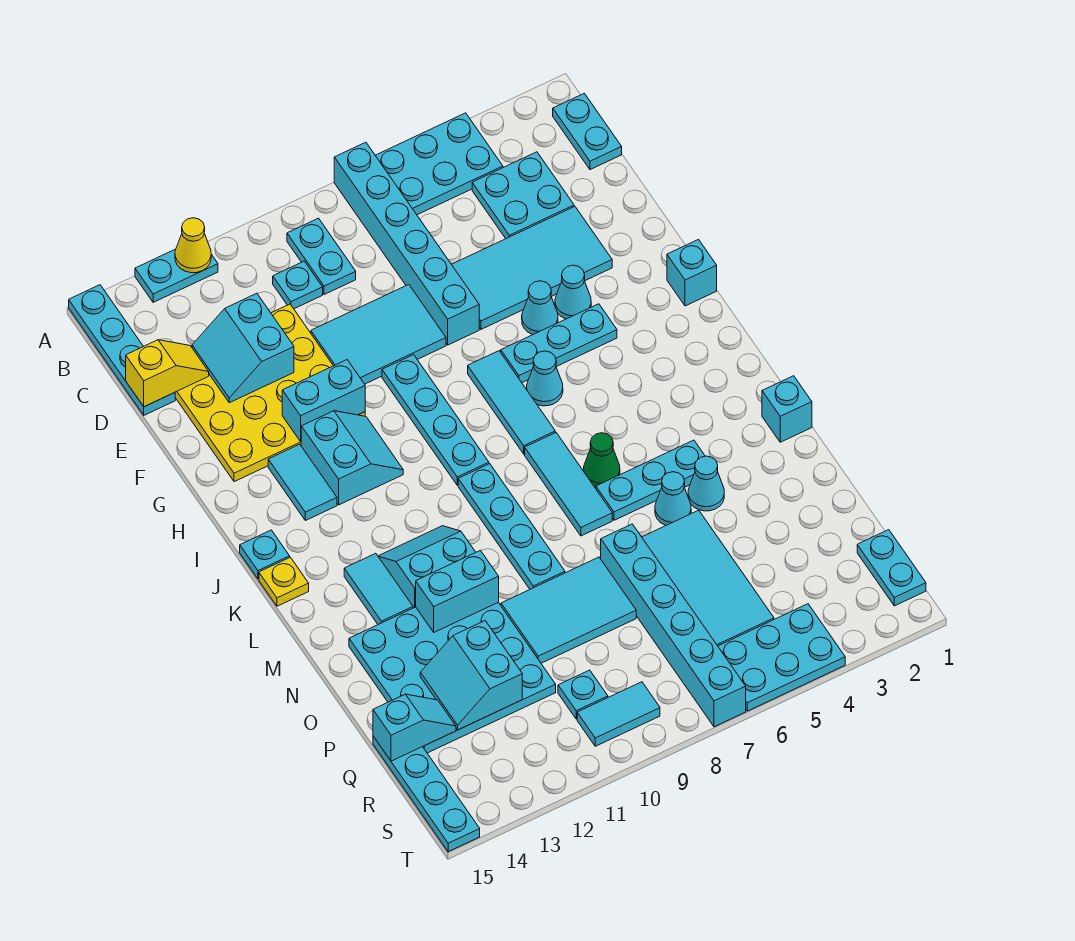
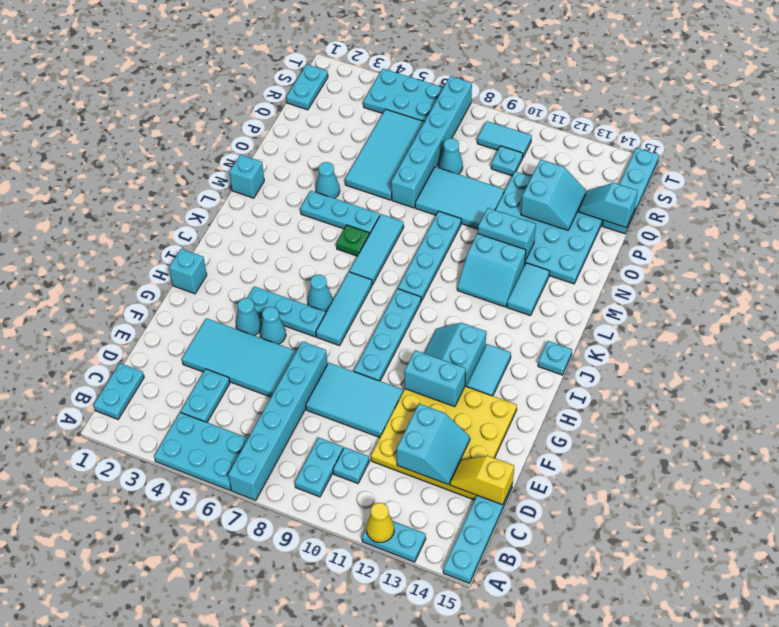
cyan plate C3:D4 level 1 -> cyan plate C4:D4 level 1
yellow plate K15 level 1 -> none
green cone L6 level 1 -> green plate L6 level 1
cyan cone N5 level 1 -> cyan cone Q8 level 1

